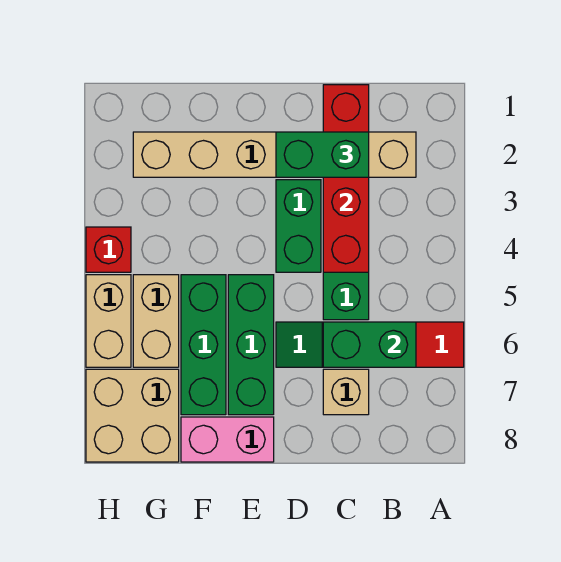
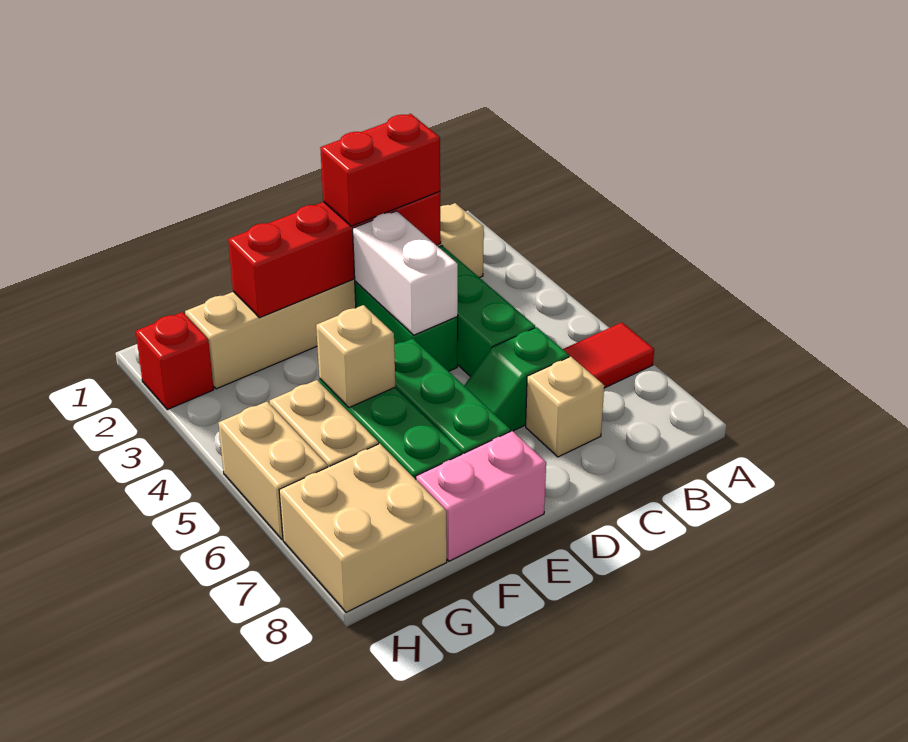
green brick B6:C6 level 2 -> none
red brick C1:C4 level 2 -> red brick C2:F2 level 2
green brick C2:D2 level 3 -> red brick C2:D2 level 3
none -> white brick D3:D4 level 2
none -> tan brick F5 level 2
red brick H4 level 1 -> red brick H2 level 1

